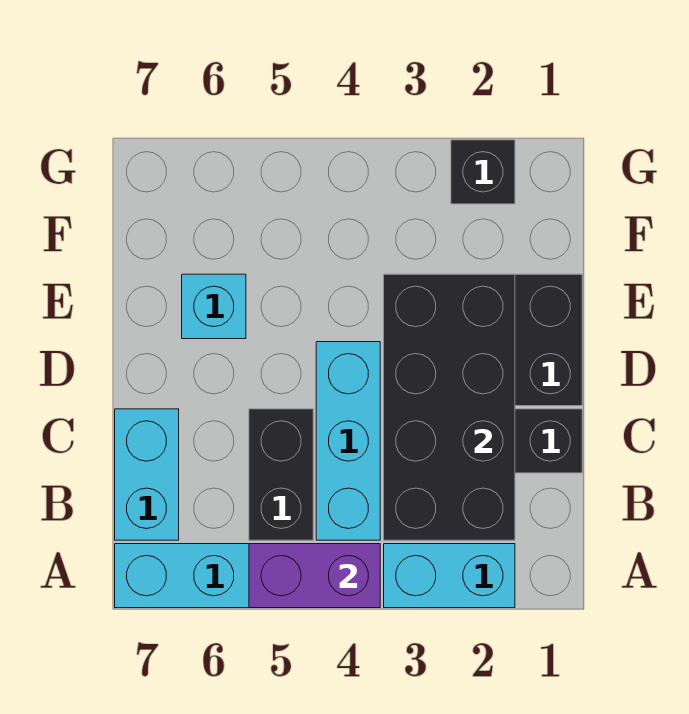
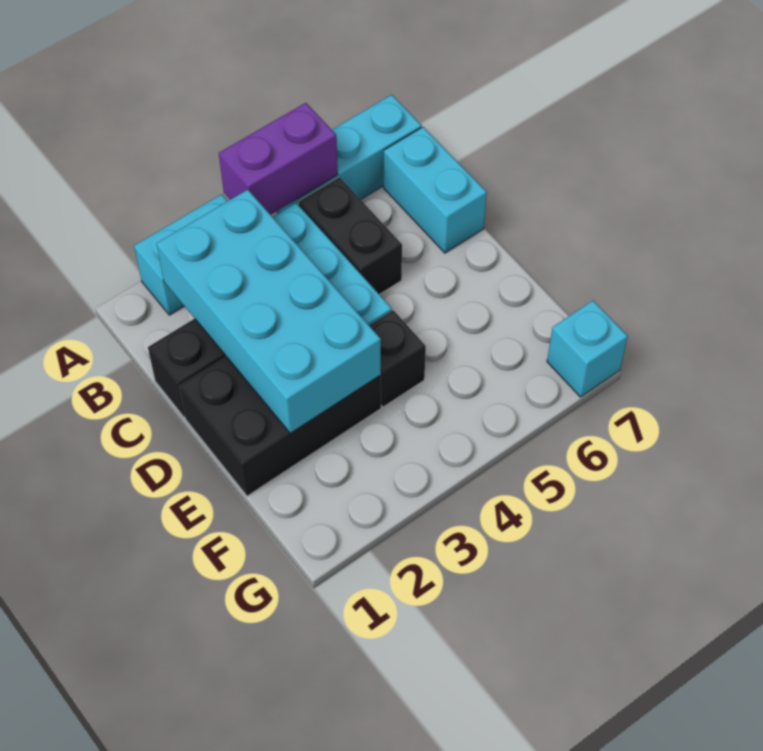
black brick B2:E3 level 2 -> cyan brick B2:E3 level 2
cyan brick E6 level 1 -> cyan brick G7 level 1
black brick G2 level 1 -> black brick E4 level 1

